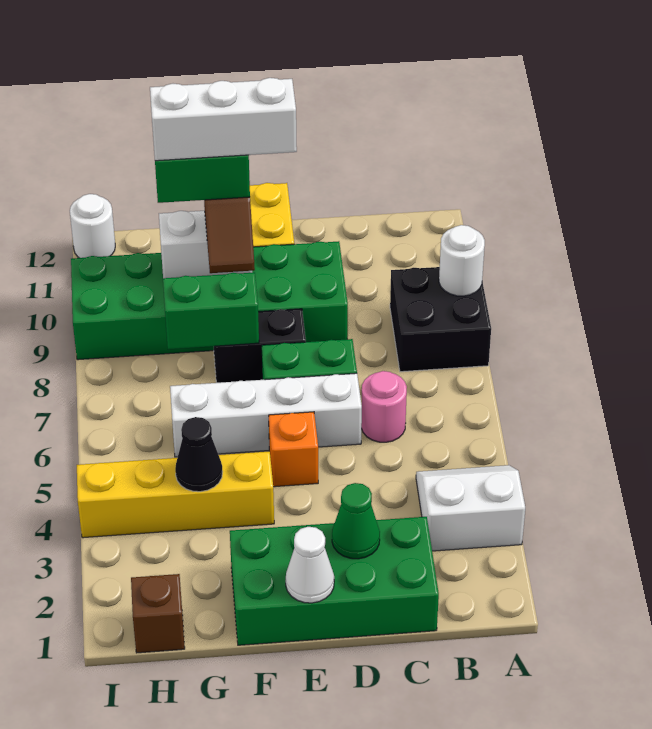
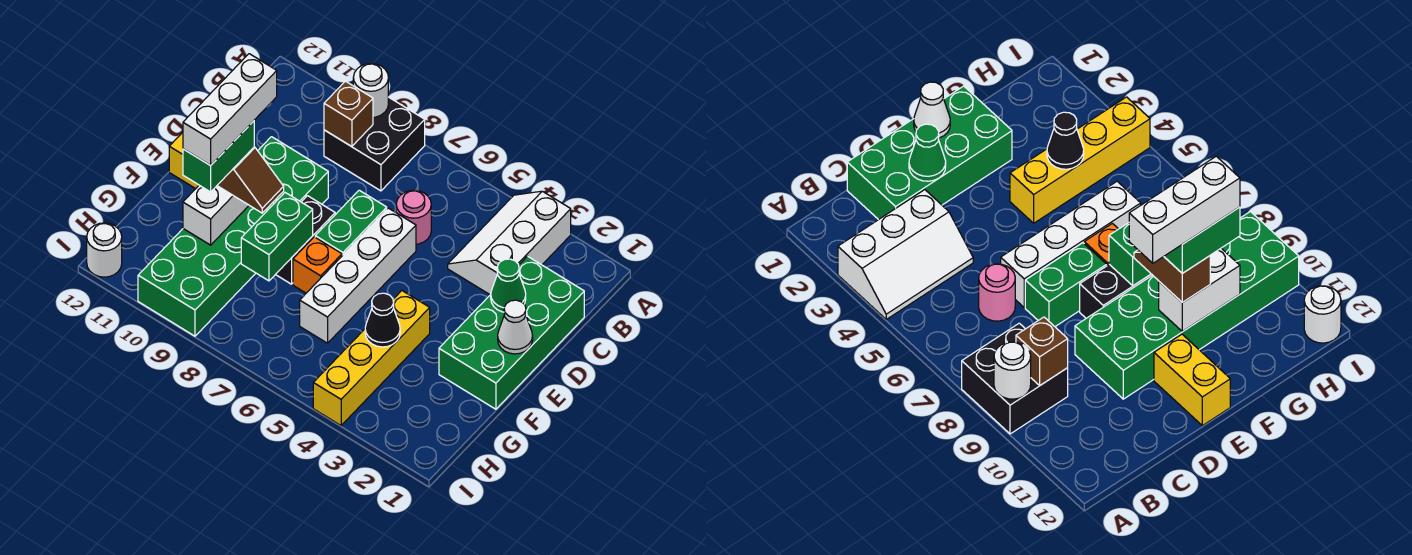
white slope A3:B4 level 1 top 3 -> white slope A3:C4 level 1 top 3
orange brick E5 level 1 -> orange brick F7 level 1
brown brick H1 level 1 -> brown brick B9 level 2

